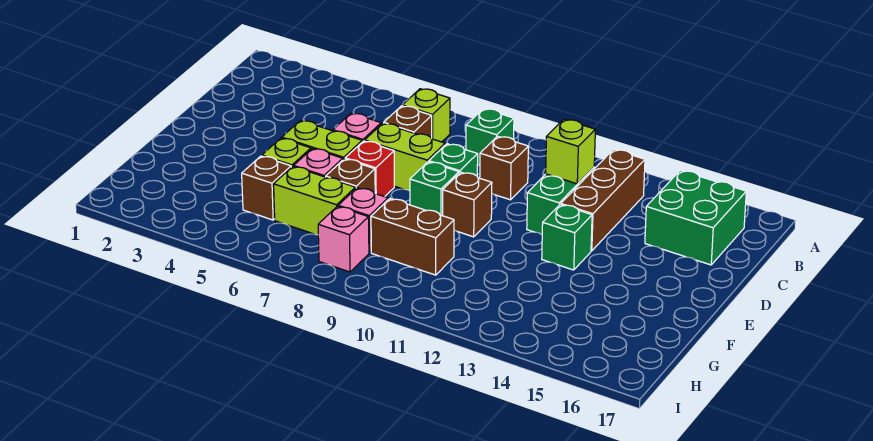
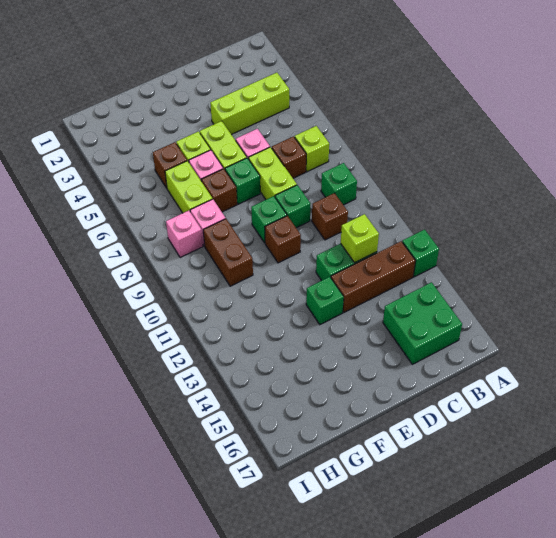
none -> green brick A13 level 1
none -> lime brick B4:D4 level 1
red brick E7 level 1 -> green brick E7 level 1

